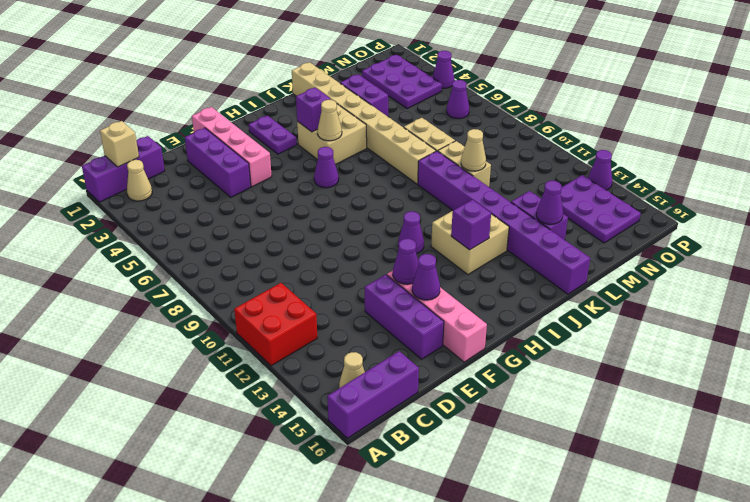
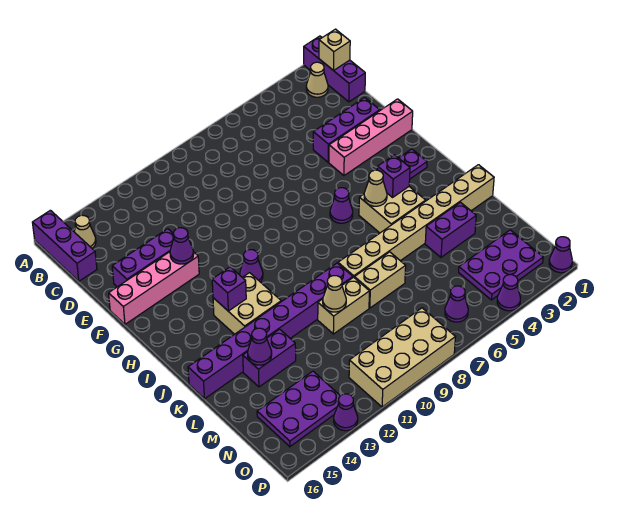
red brick A11:B12 level 1 -> none
purple cone F14 level 2 -> purple cone P1 level 1
none -> tan brick O8:P11 level 1

